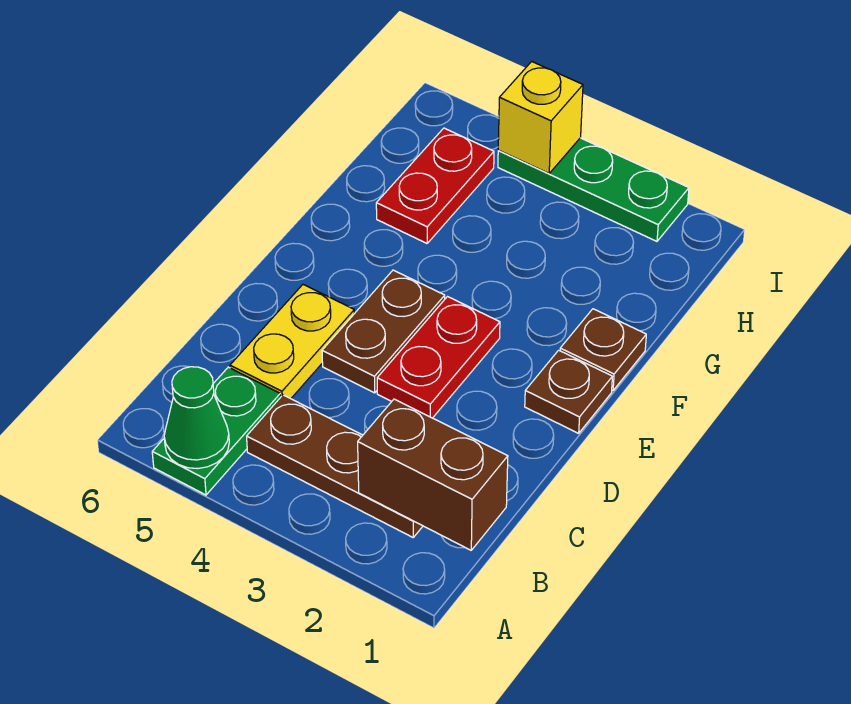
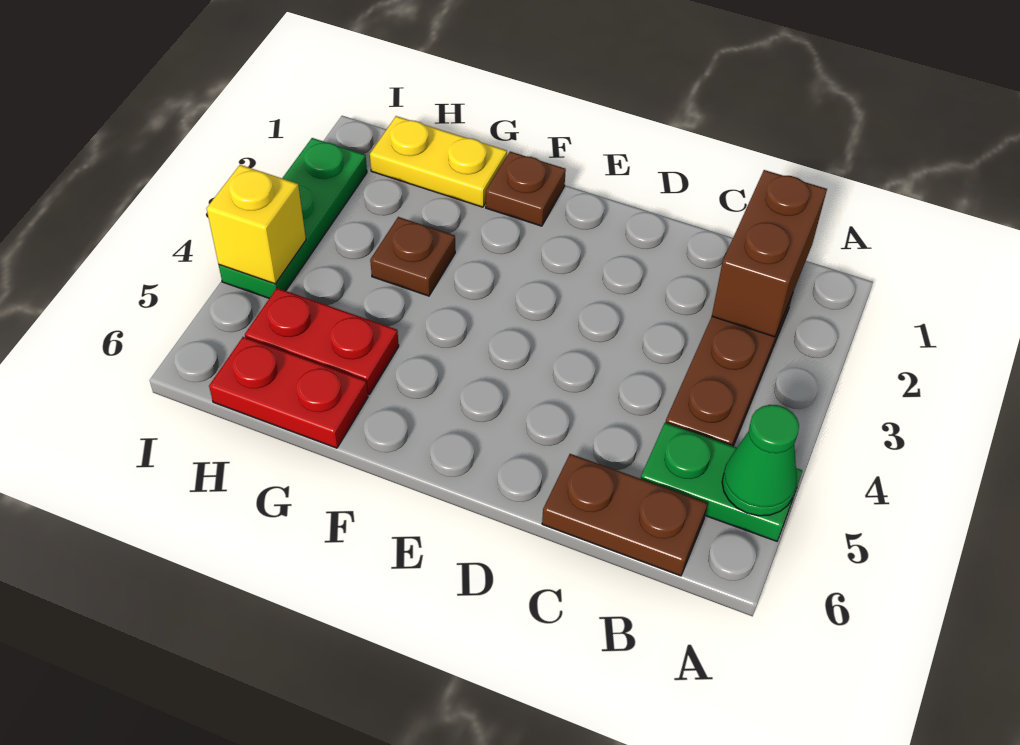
yellow plate C5:D5 level 1 -> yellow plate G1:H1 level 1
red plate D3:E3 level 1 -> red plate G6:H6 level 1
brown plate D4:E4 level 1 -> brown plate B6:C6 level 1
brown plate E1 level 1 -> brown plate G3 level 1

